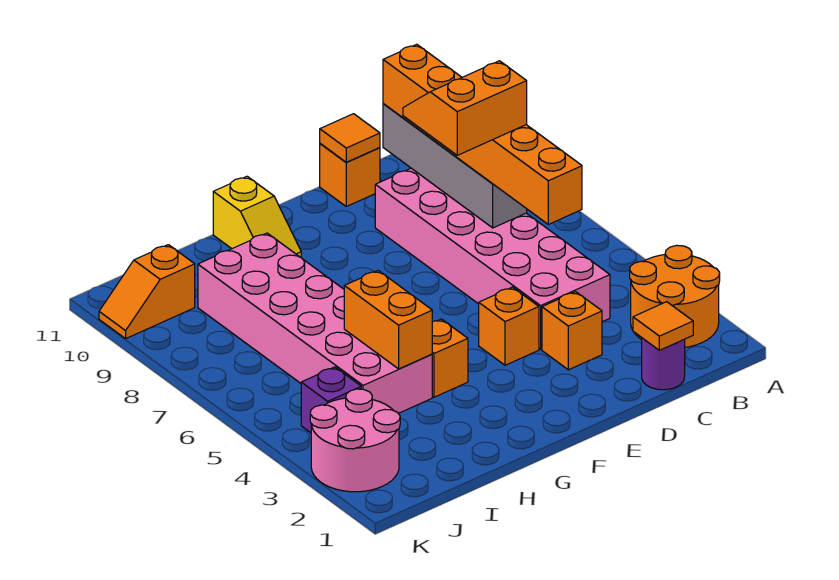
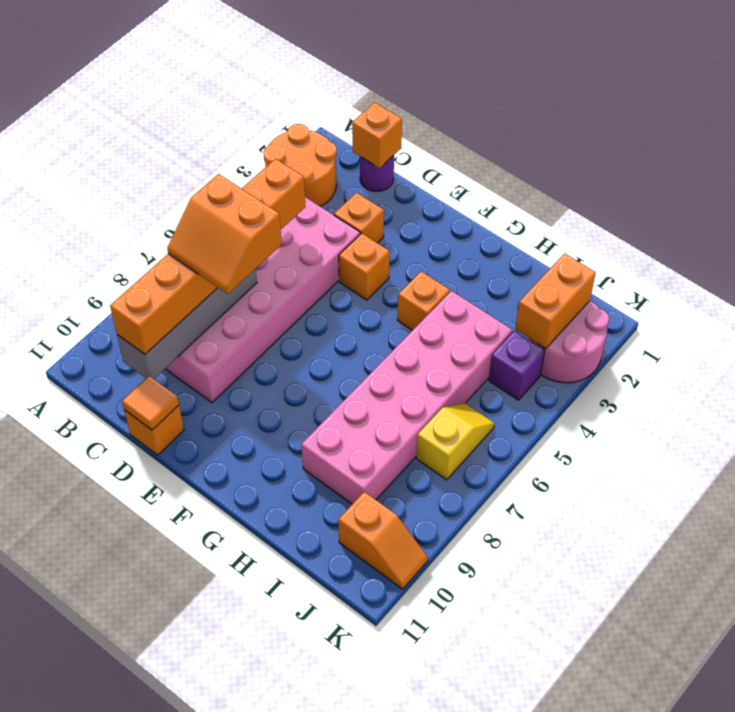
orange tile C1 level 2 -> orange brick C1 level 2
yellow slope G10:G11 level 1 top 11 -> yellow slope J6:J7 level 1 top 7
orange brick H4:H5 level 2 -> orange brick J2:J3 level 2

